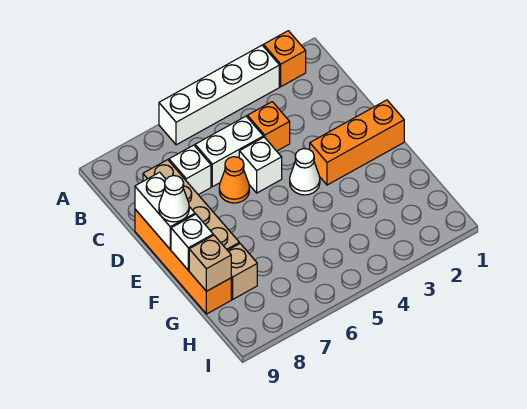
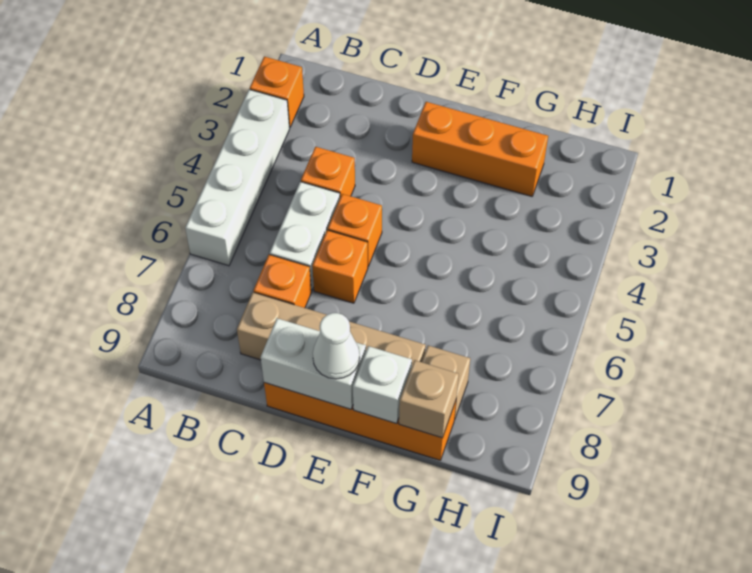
white brick C7 level 1 -> orange brick C7 level 1
white brick D5 level 1 -> orange brick D5 level 1
orange cone D6 level 1 -> orange brick D6 level 1
orange brick E1:E3 level 1 -> orange brick E2:G2 level 1
white cone E4 level 1 -> none

